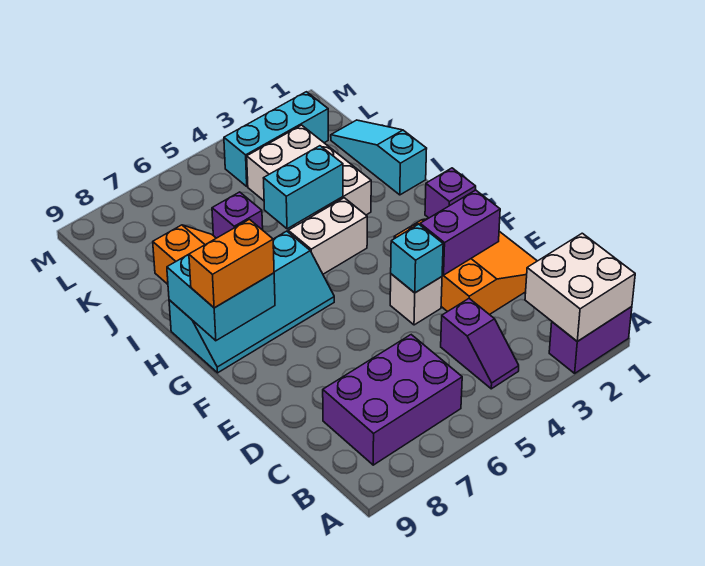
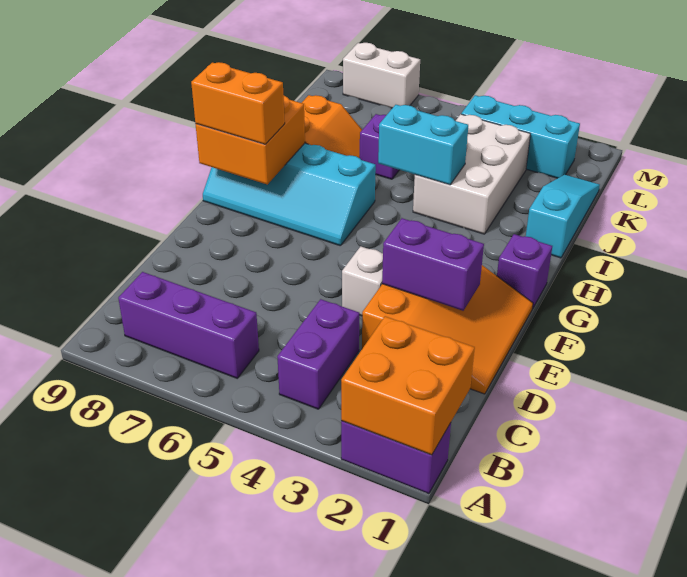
white brick A1:B2 level 2 -> orange brick A1:B2 level 2
purple slope B4:C4 level 1 top C -> purple brick B4:C4 level 1
purple brick B6:C8 level 1 -> purple brick B6:B8 level 1
cyan brick E4 level 2 -> none
cyan brick G8:H9 level 2 -> orange brick G8:H9 level 2
white brick H4:H5 level 1 -> white brick M7:M8 level 1

